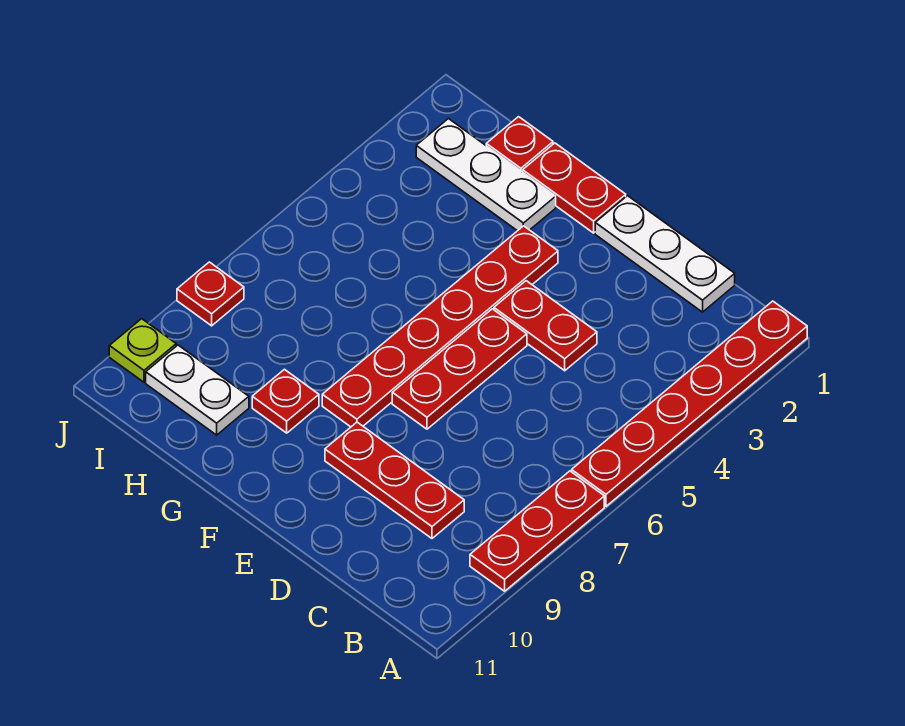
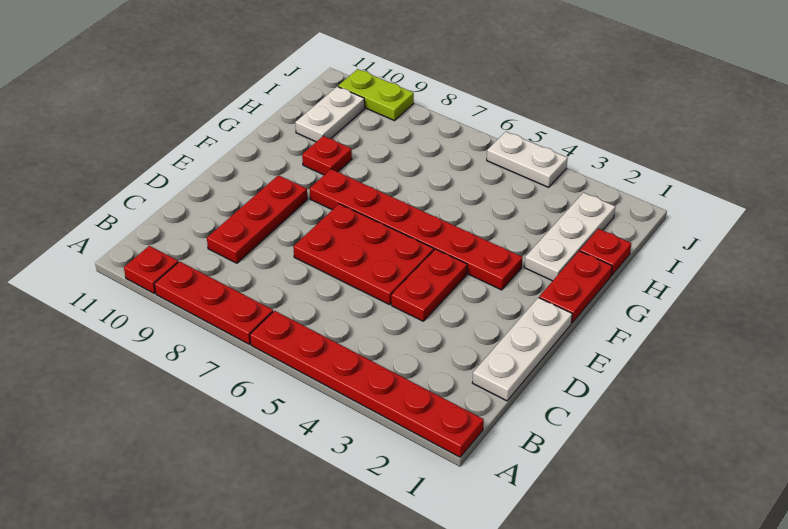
red plate E5:E7 level 1 -> red plate D5:E7 level 1
none -> white plate J4:J5 level 1
red plate J8 level 1 -> red plate A10 level 1
lime plate J10 level 1 -> lime plate J9:J10 level 1

